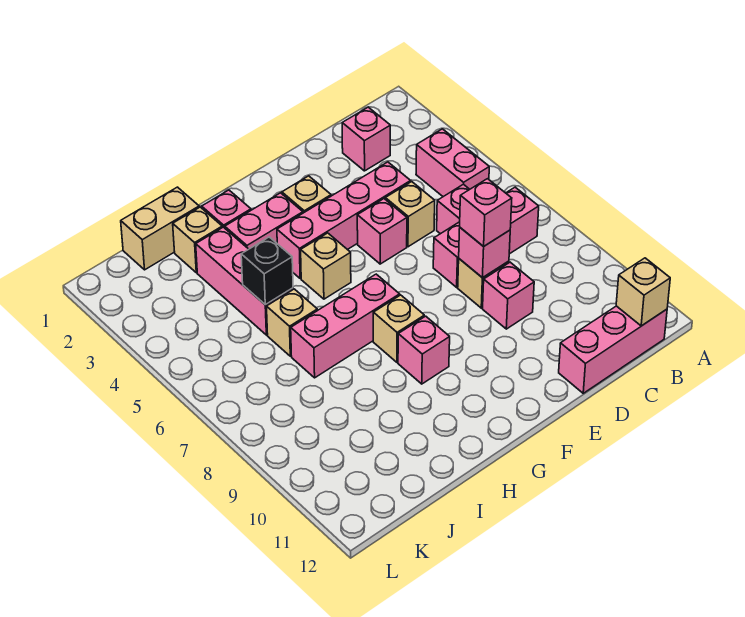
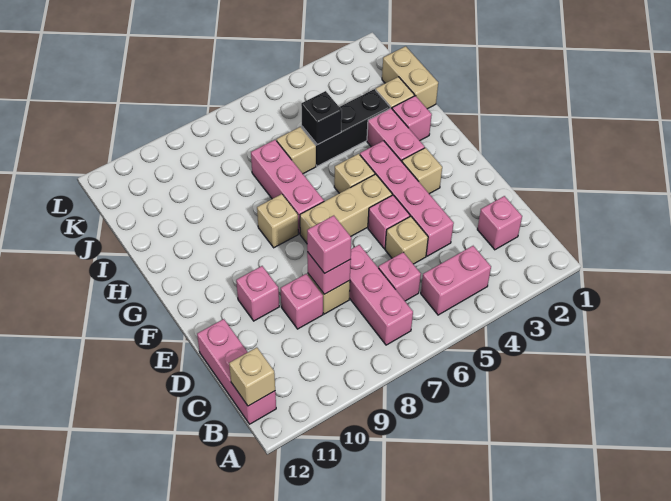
none -> tan brick F5:F7 level 1
pink brick G9 level 1 -> pink brick E10 level 1
pink brick I3:I5 level 1 -> black brick I3:I5 level 1

